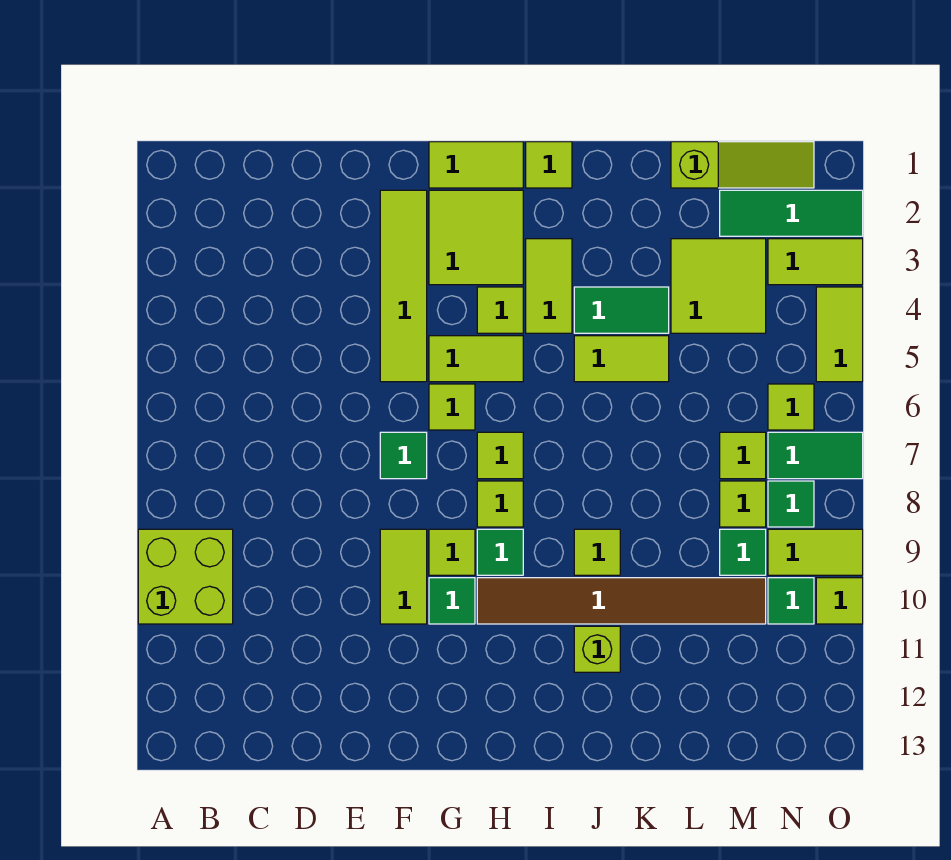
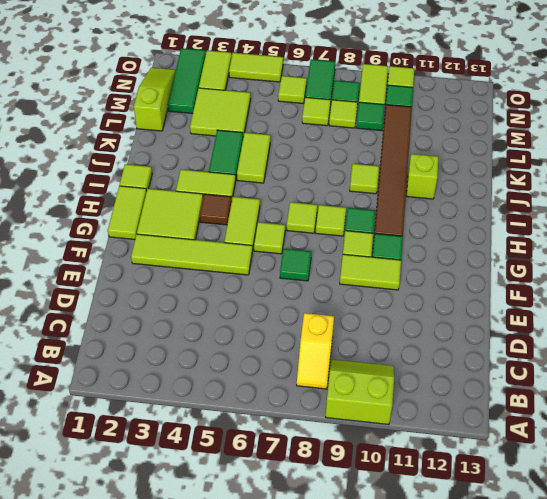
lime brick A9:B10 level 1 -> lime slope A9:B10 level 1 top A
none -> yellow slope B8:C8 level 1 top C
lime tile H4 level 1 -> brown tile H4 level 1

